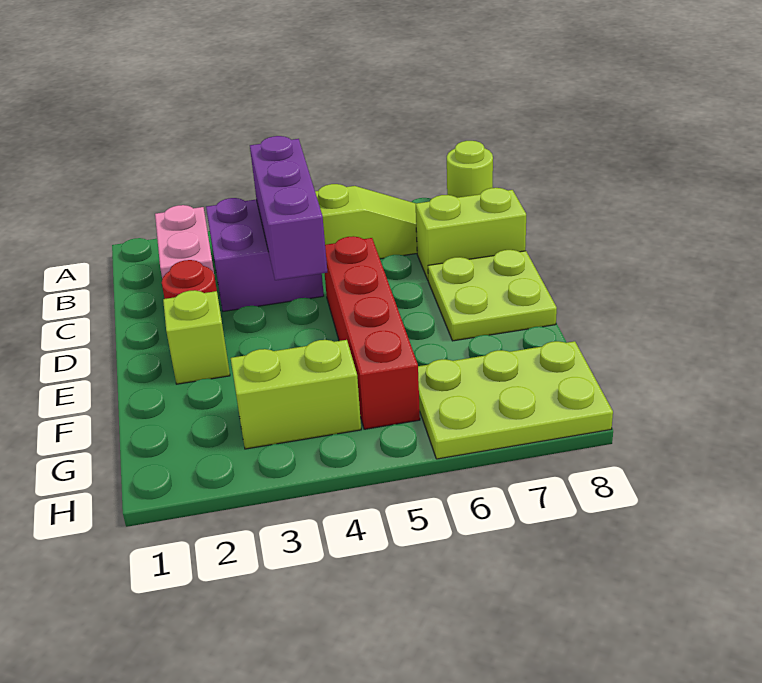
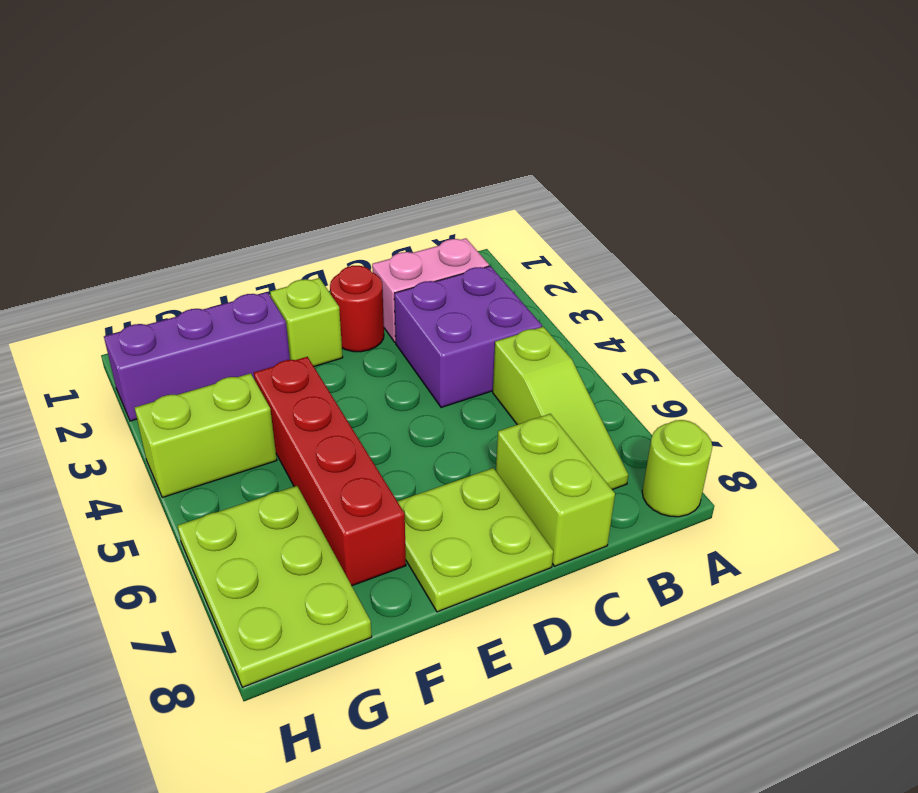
purple brick B4:D4 level 2 -> purple brick F2:H2 level 1
red brick D5:G5 level 1 -> red brick F4:F7 level 1
lime brick G3:G4 level 1 -> lime brick G4:H4 level 1

